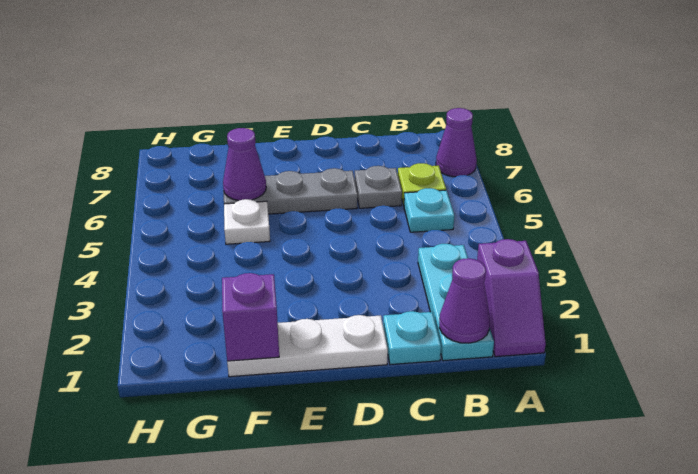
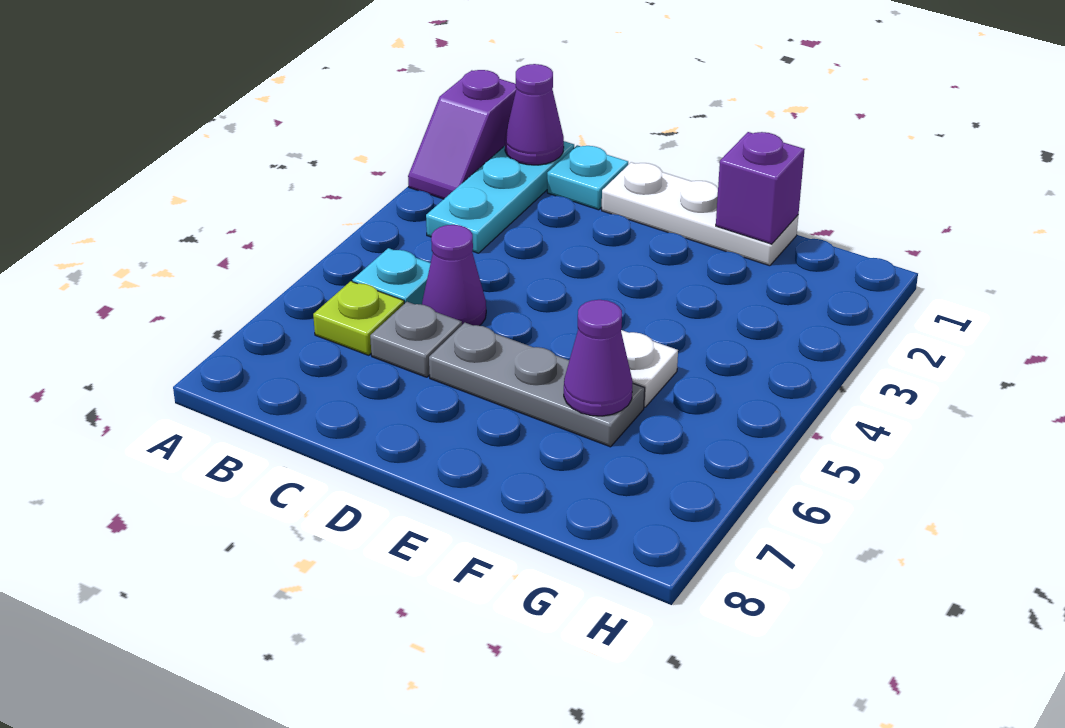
purple slope A1:A2 level 1 top 2 -> purple slope A1:A2 level 1 top 1
purple cone A7 level 1 -> purple cone C5 level 1

